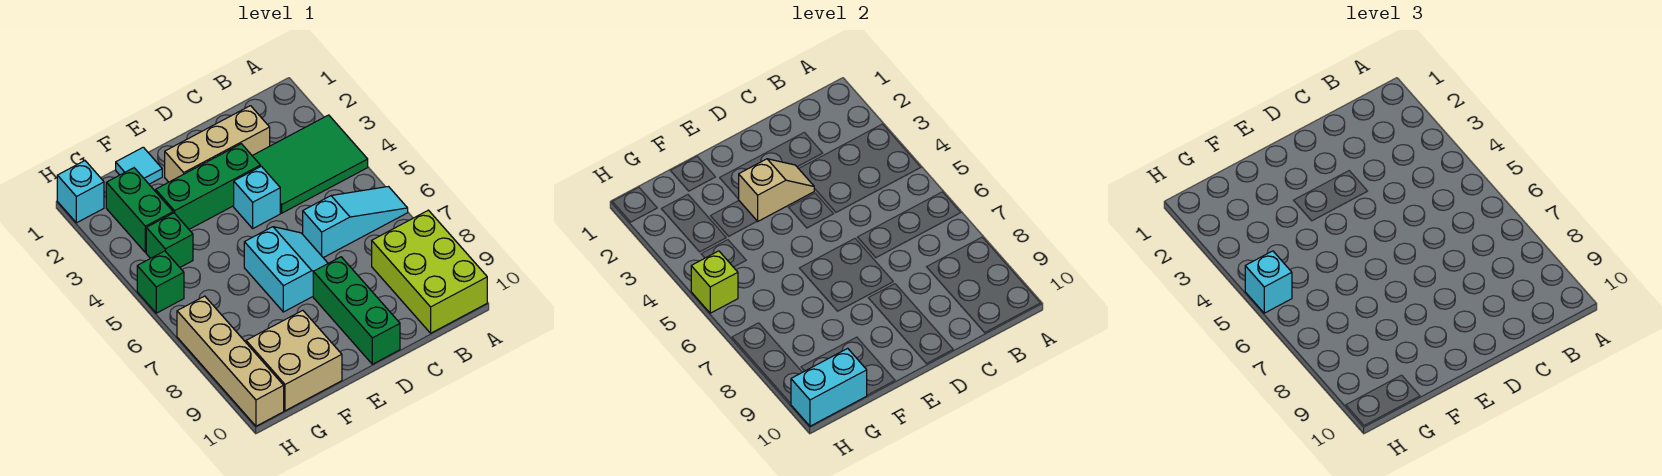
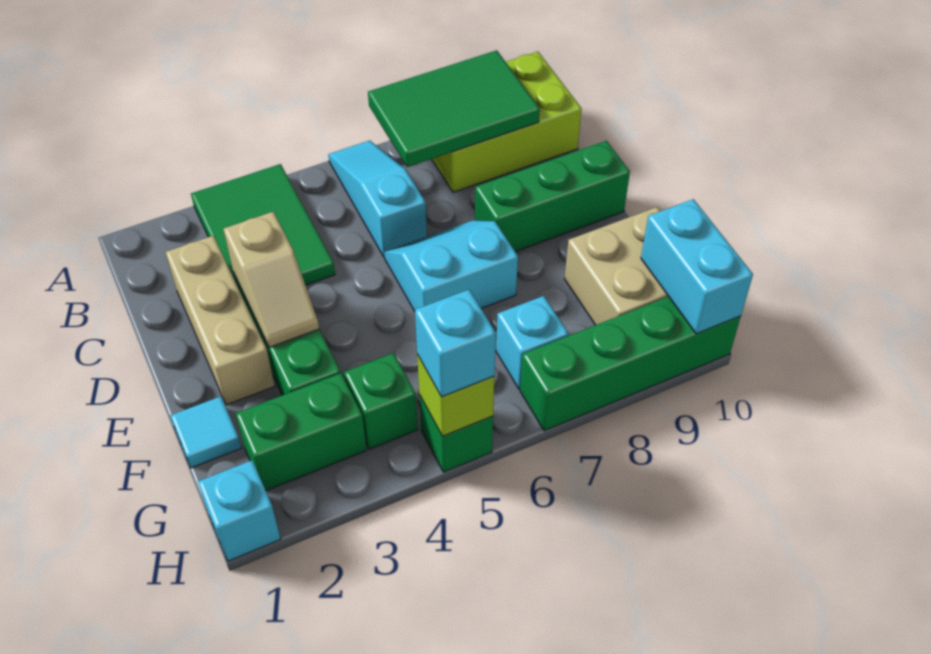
none -> green tile A7:B9 level 2
tan slope D3:E3 level 2 top E -> tan slope D3:E3 level 2 top D
cyan brick D4 level 1 -> cyan brick G7 level 1
tan brick H7:H10 level 1 -> green brick H7:H10 level 1

